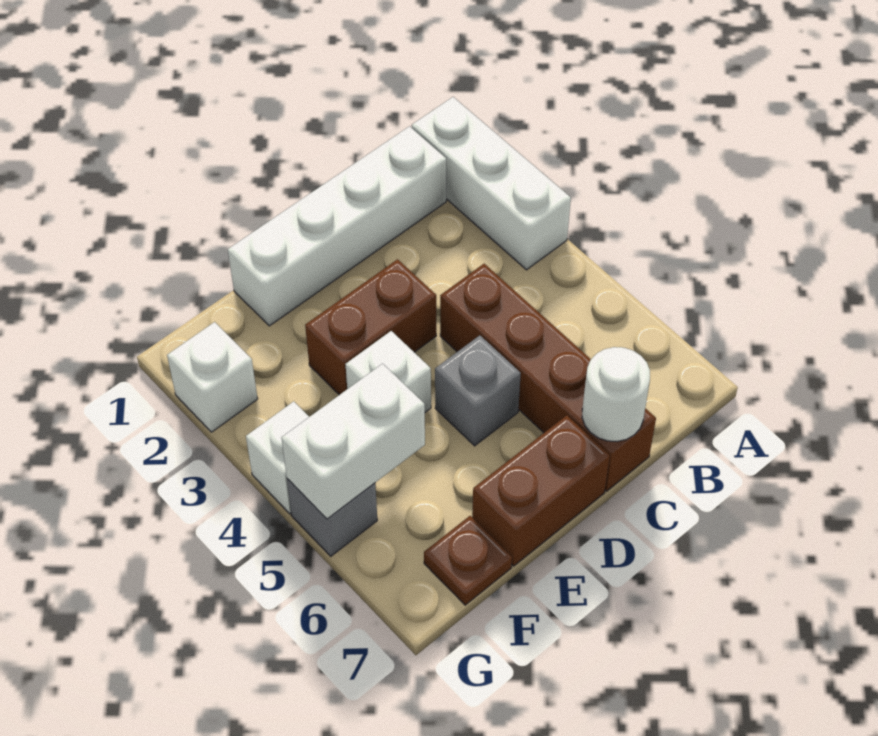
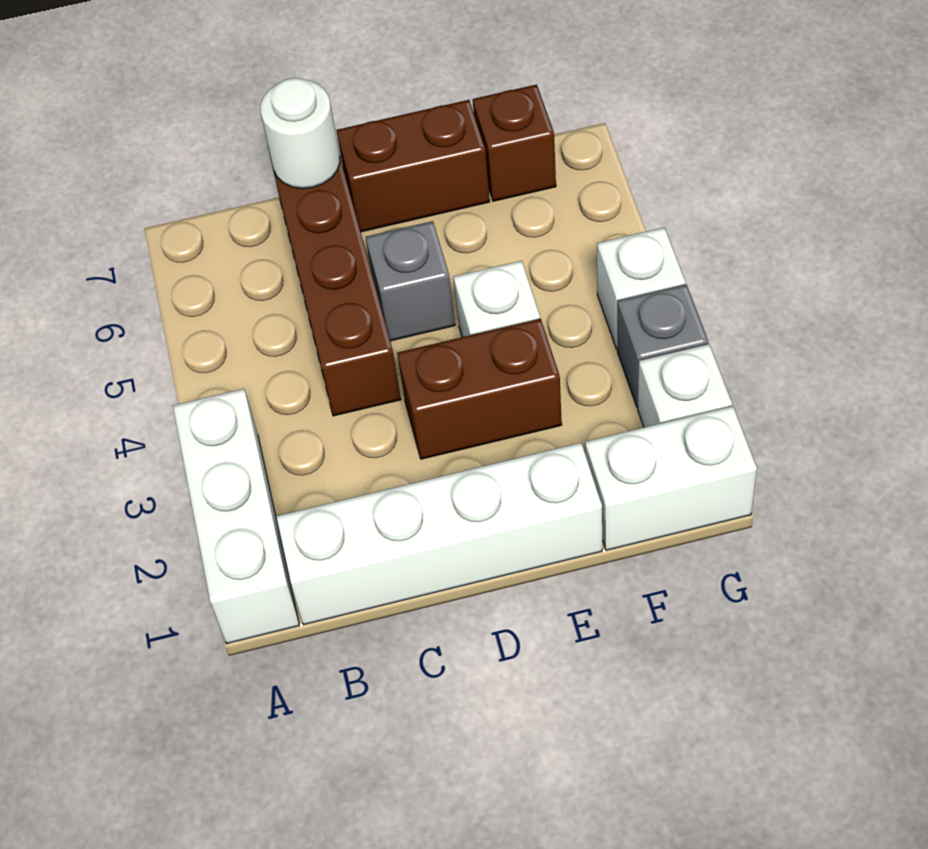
white brick F5:G5 level 2 -> white brick F1:G1 level 1
brown plate F7 level 1 -> brown brick F7 level 1
grey brick G5 level 1 -> grey brick G3 level 1

